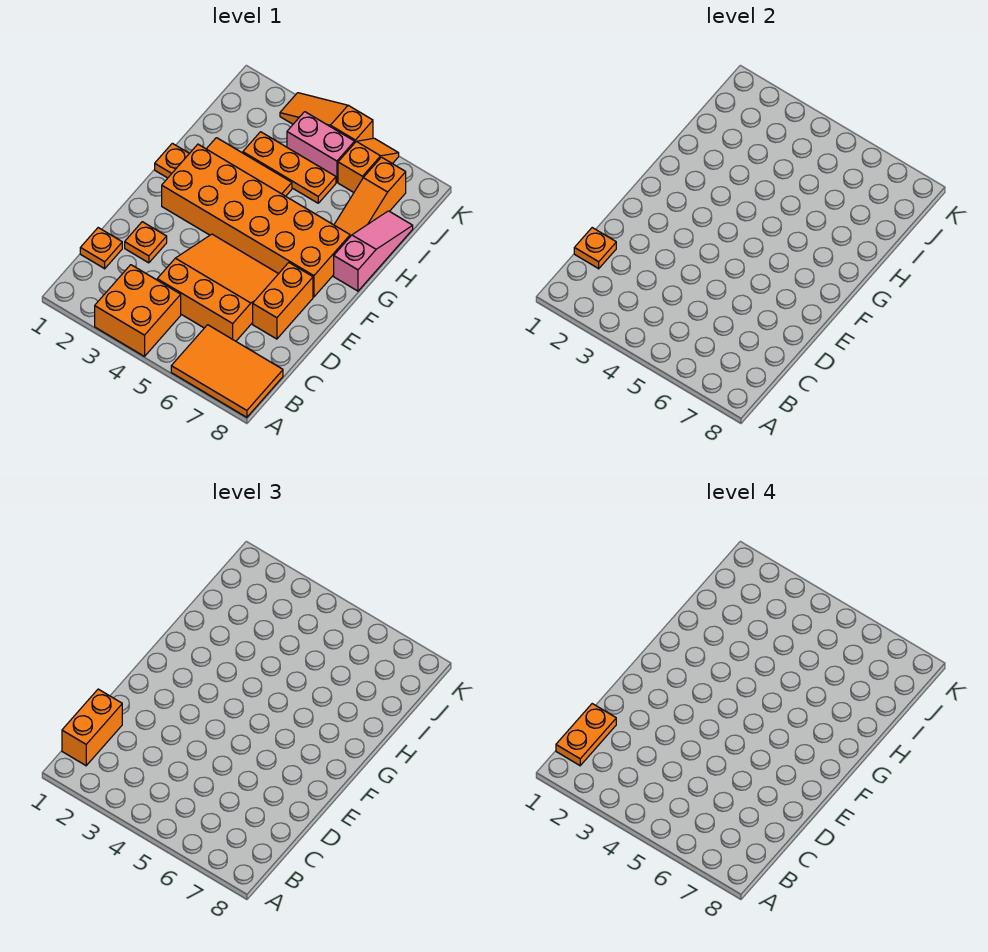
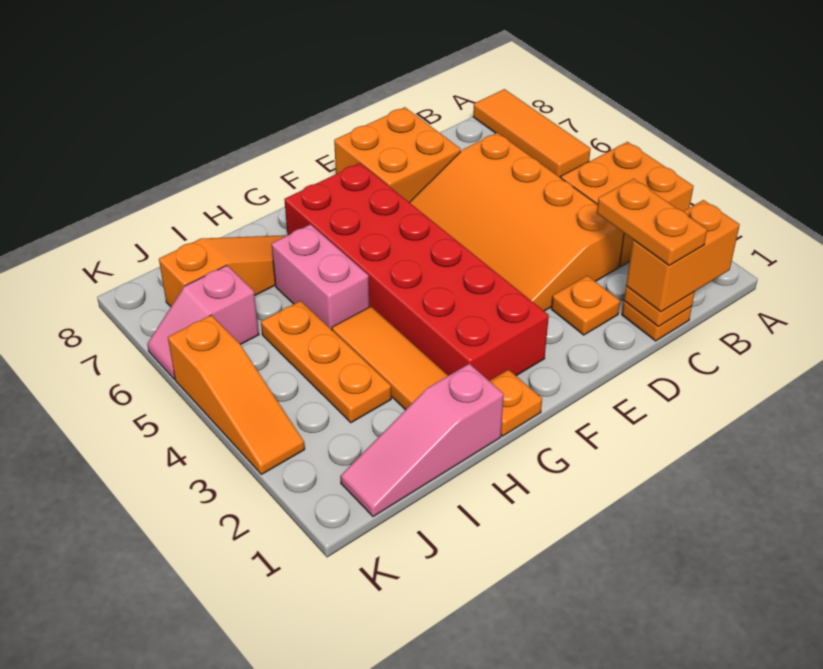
orange tile A6:B8 level 1 -> orange tile A6:A8 level 1
orange plate B1:C1 level 4 -> orange plate C1:C2 level 4
orange slope C4:E6 level 1 top C -> orange slope C3:E6 level 1 top C
orange brick D7:E7 level 1 -> orange brick D7:E8 level 1
orange brick F2:G7 level 1 -> red brick F2:G7 level 1
pink slope G8:I8 level 1 top G -> pink slope H1:J1 level 1 top H
pink brick J4:J5 level 1 -> pink brick H5:H6 level 1
orange slope J6:K6 level 1 top J -> pink slope J6:K6 level 1 top J

